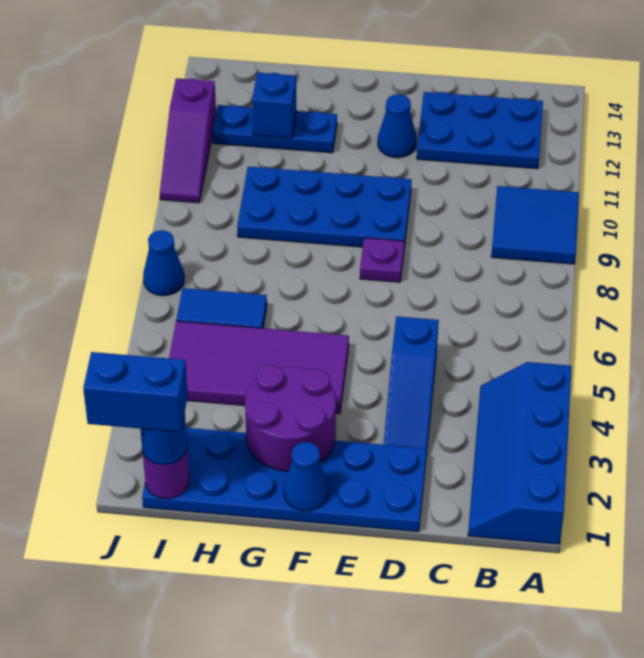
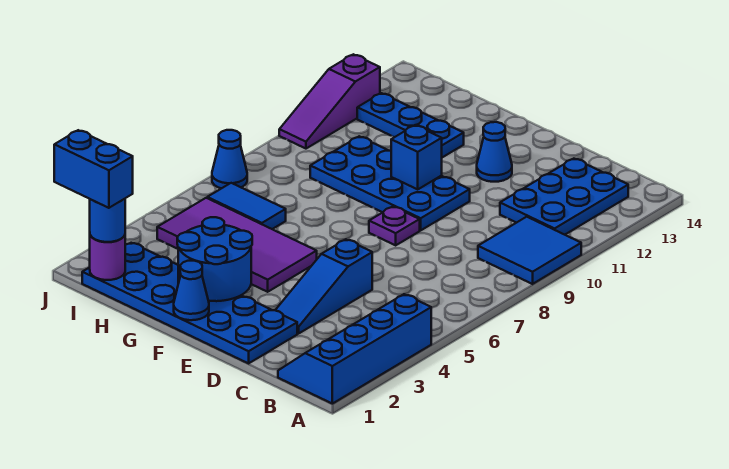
blue plate B12:D13 level 1 -> blue plate B11:C13 level 1
purple round brick F2:G3 level 2 -> blue round brick F2:G3 level 2
blue brick H12 level 2 -> blue brick F10 level 2

